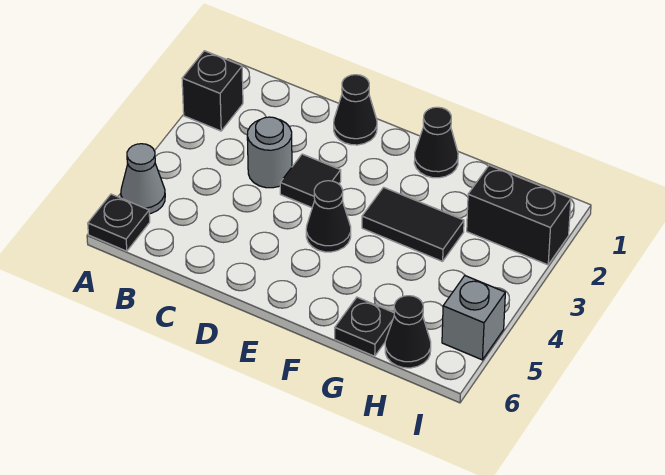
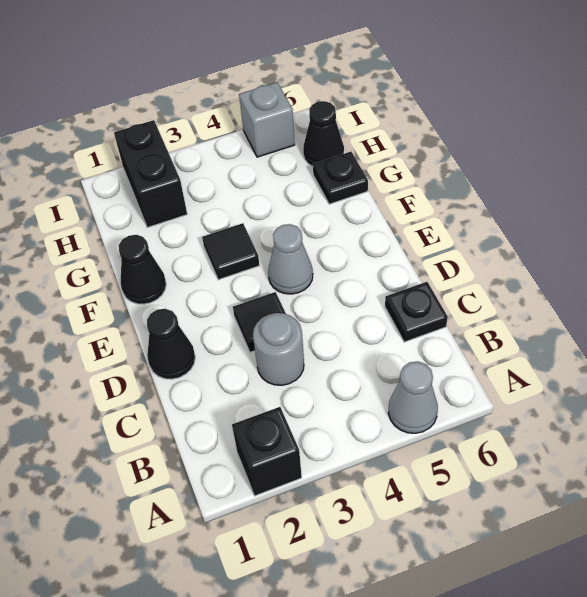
black plate A6 level 1 -> black plate C6 level 1
black cone E4 level 1 -> grey cone E4 level 1
black tile F3:G3 level 1 -> black tile F3 level 1

